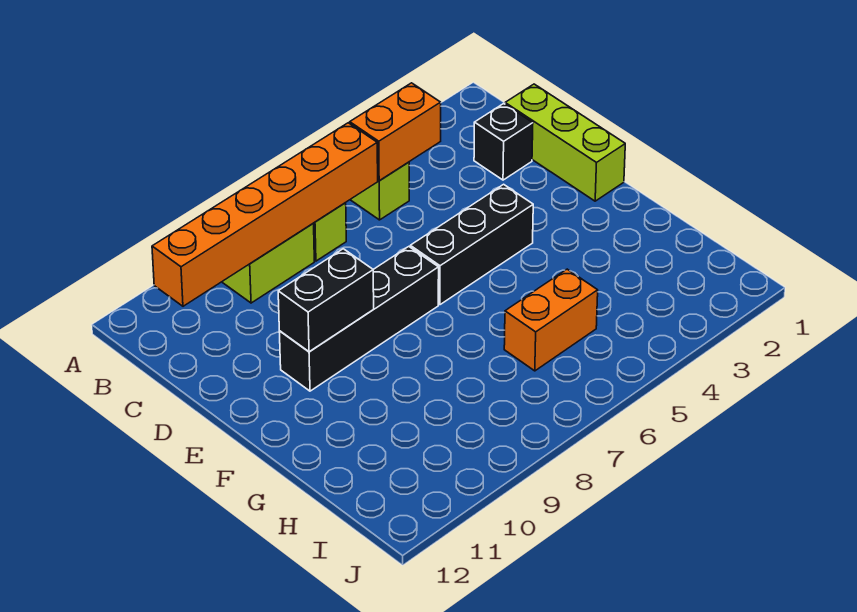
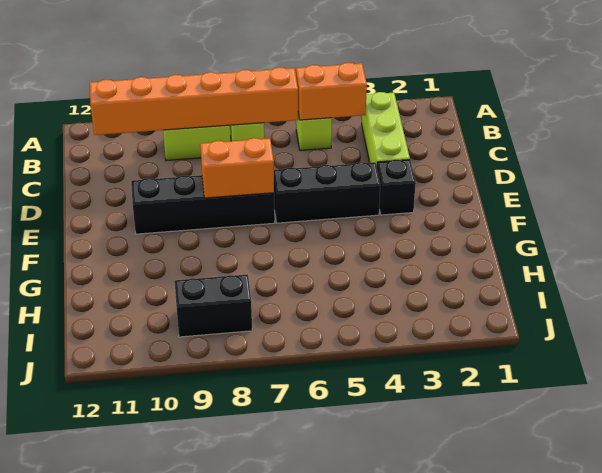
lime brick C1:E1 level 1 -> lime brick B3:D3 level 1
black brick C2 level 1 -> black brick E3 level 1
black brick E9:E10 level 2 -> black brick I8:I9 level 1
orange brick H5:H6 level 1 -> orange brick E7:E8 level 2

